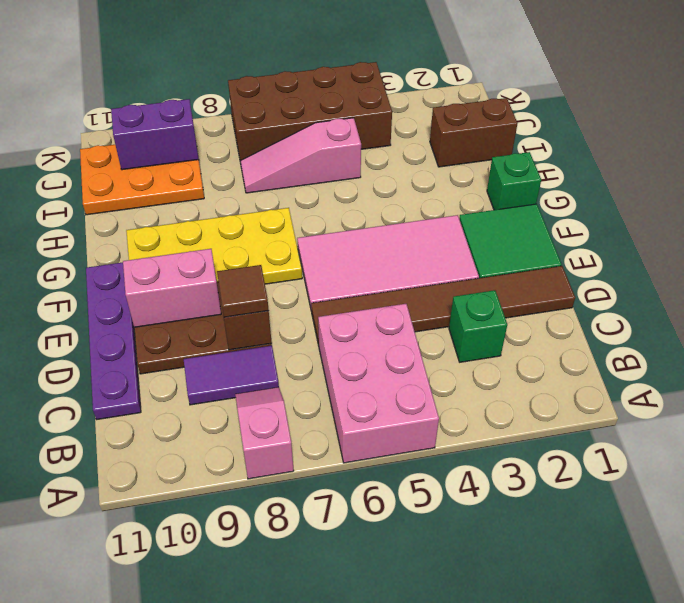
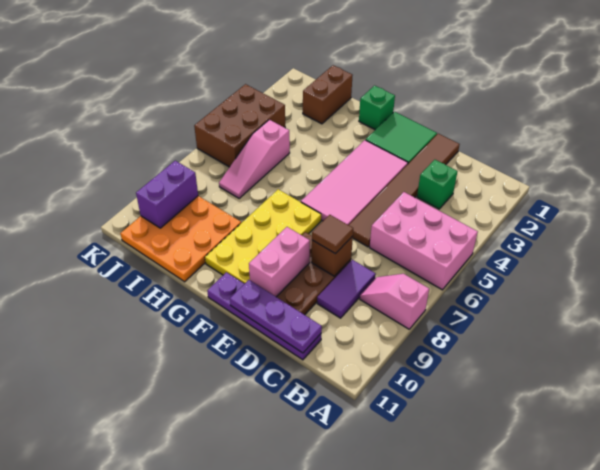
none -> purple plate C11:E11 level 2
orange plate I9:J11 level 1 -> orange plate H9:J11 level 1
brown brick J4:K7 level 1 -> brown brick J4:K6 level 1

